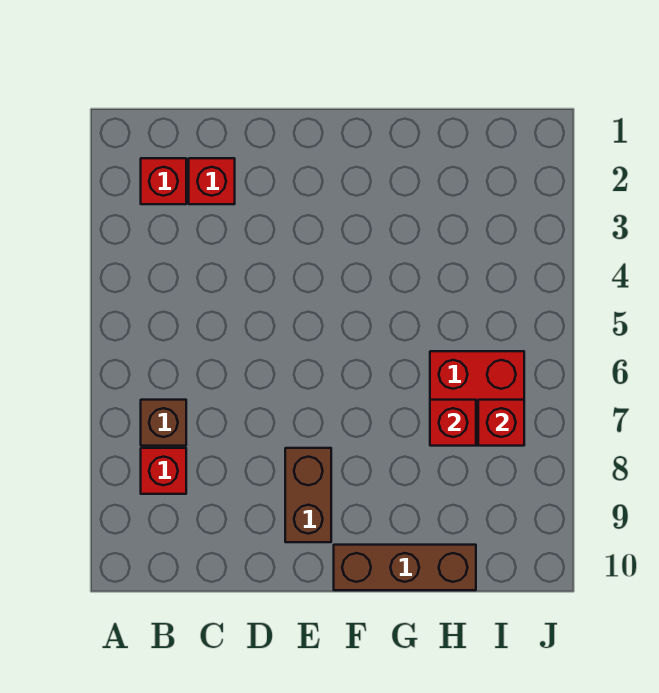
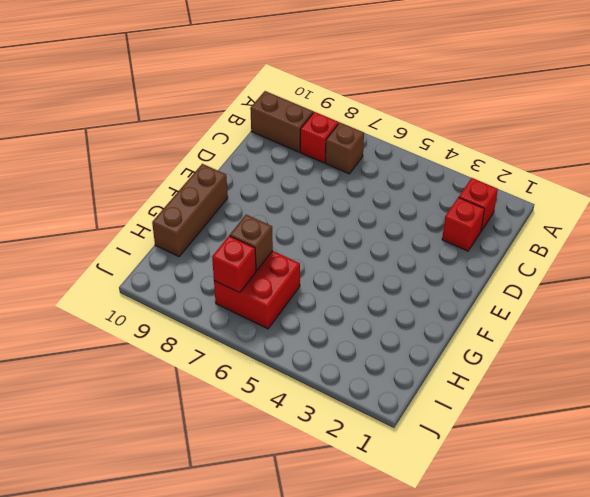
brown brick E8:E9 level 1 -> brown brick B9:B10 level 1
red brick H7 level 2 -> brown brick H7 level 2

